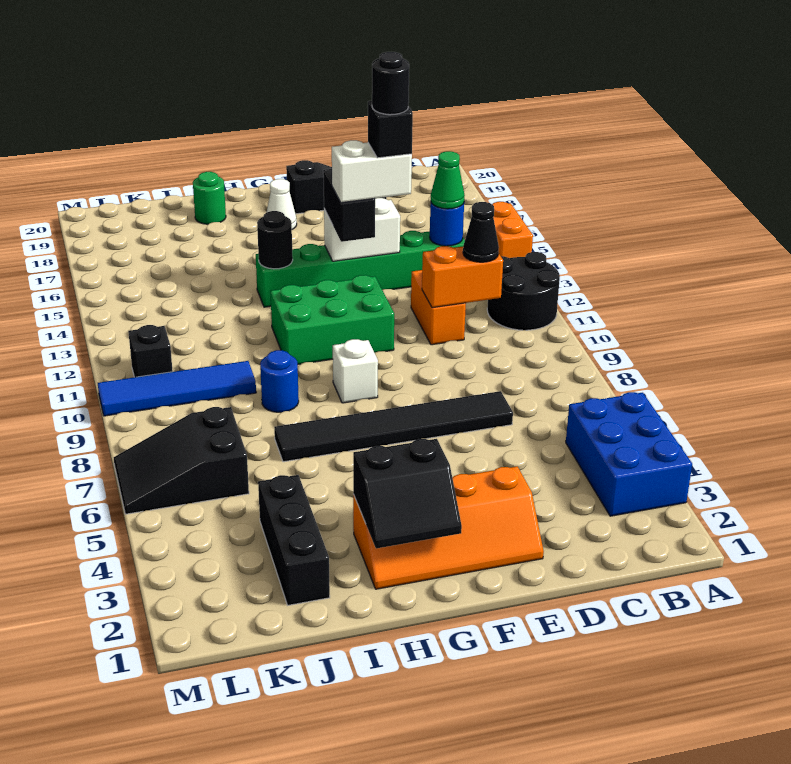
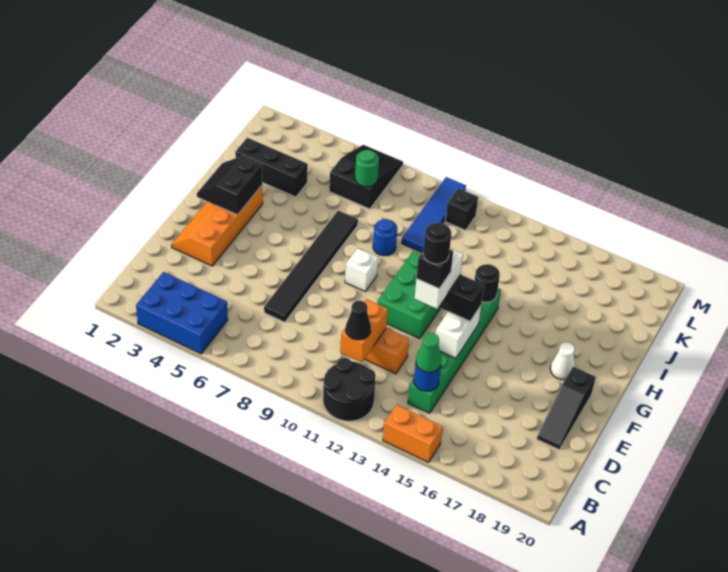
green round brick I19 level 1 -> green round brick K7 level 2

